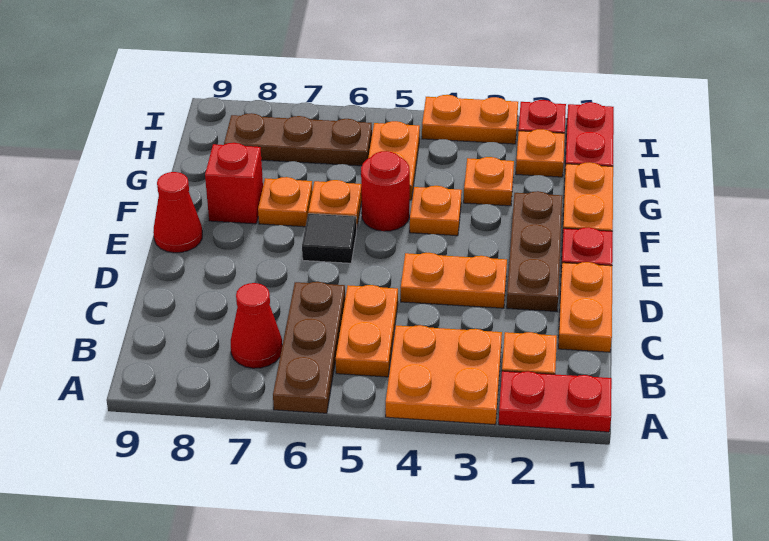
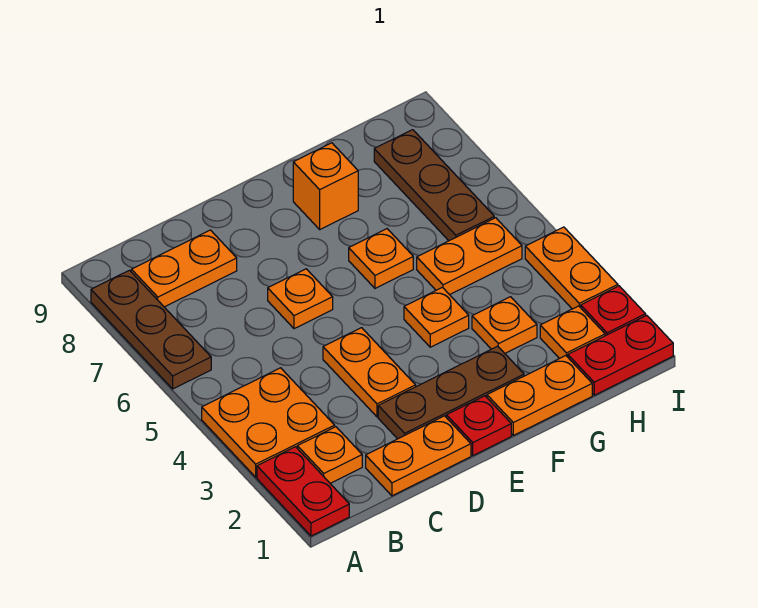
brown plate A6:C6 level 1 -> brown plate A6:A8 level 1
orange plate B5:C5 level 1 -> orange plate B8:C8 level 1
red cone B7 level 1 -> none
black tile E6 level 1 -> none
red cone E9 level 1 -> none
red round brick F5 level 1 -> none
orange plate F7 level 1 -> orange plate D6 level 1
red brick F8 level 1 -> orange brick F8 level 1

